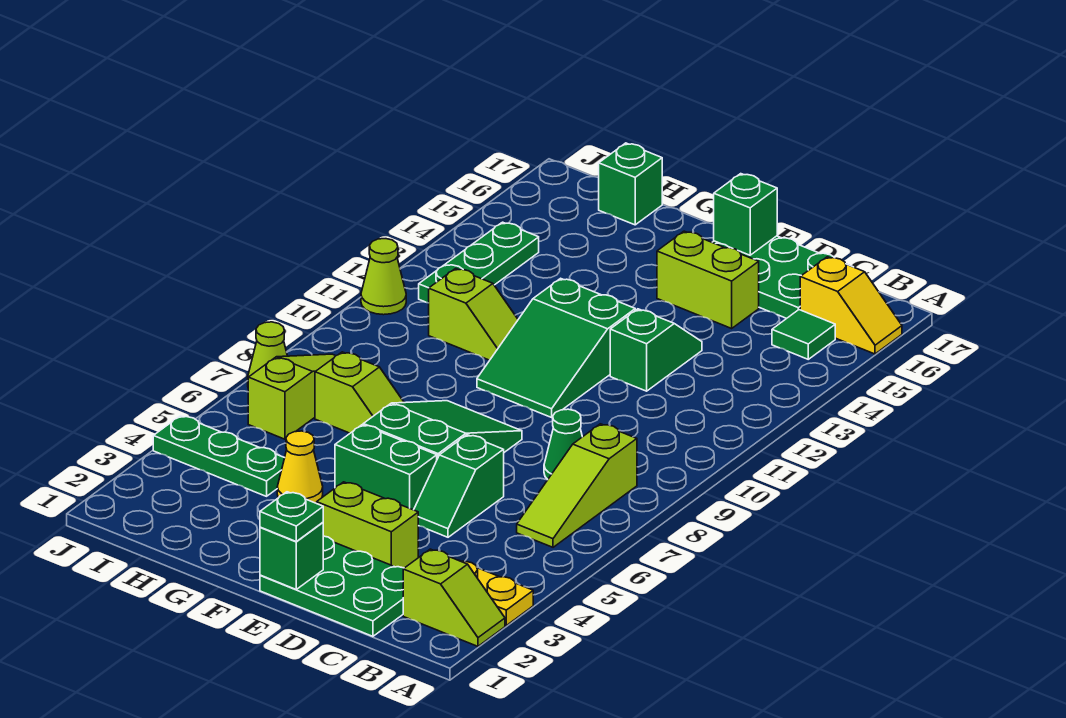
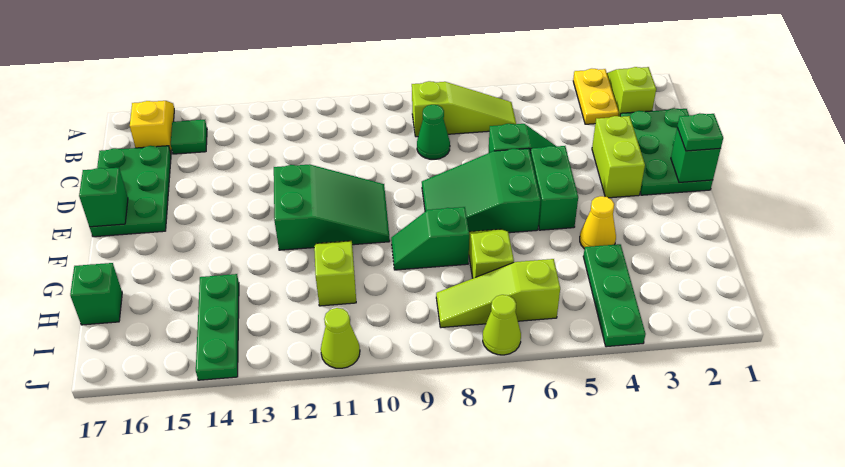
green slope D12:D13 level 1 top 12 -> green slope G8:G9 level 1 top 8
lime brick D15:E15 level 1 -> none
green plate I12:I14 level 1 -> green plate H14:J14 level 1

